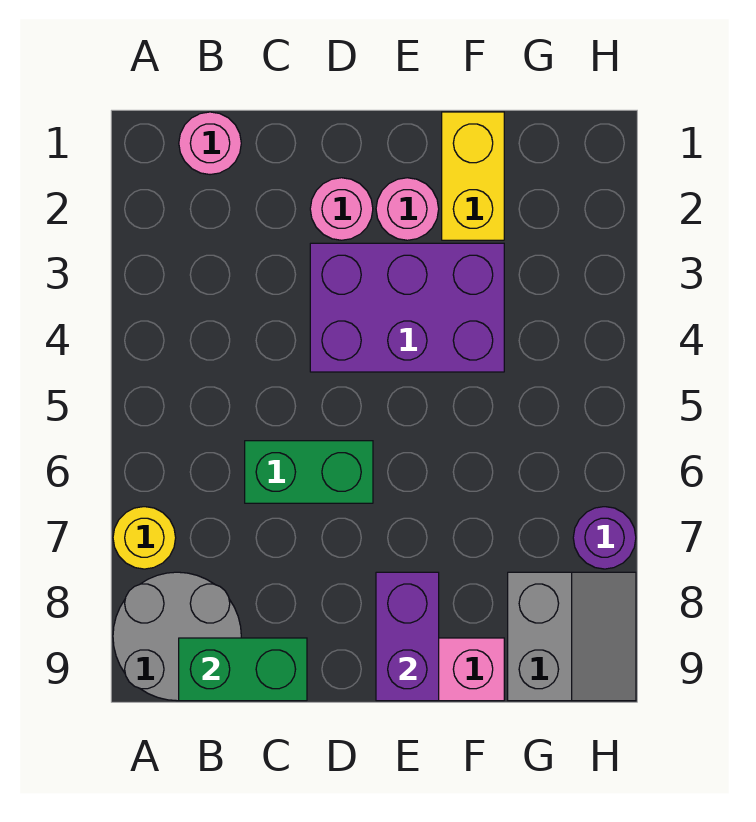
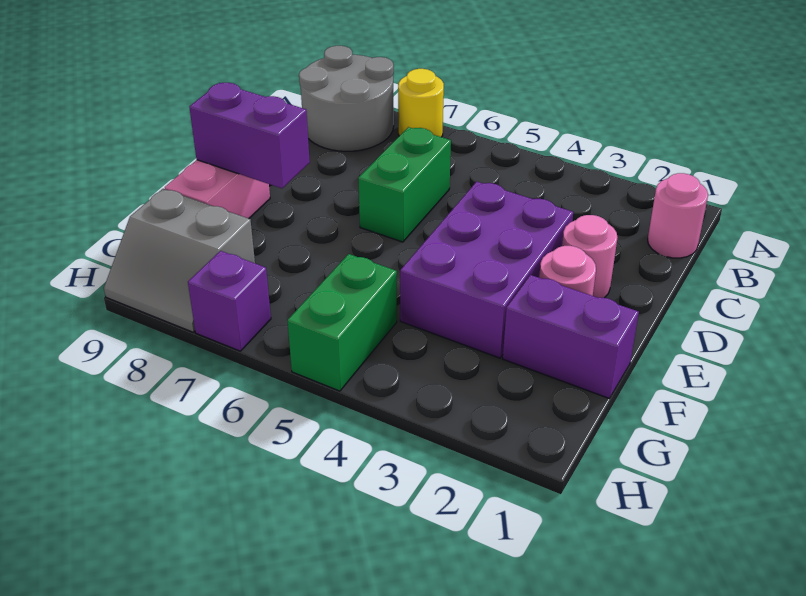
green brick B9:C9 level 2 -> green brick G5:H5 level 1
yellow brick F1:F2 level 1 -> purple brick F1:F2 level 1
purple round brick H7 level 1 -> purple brick H7 level 1

